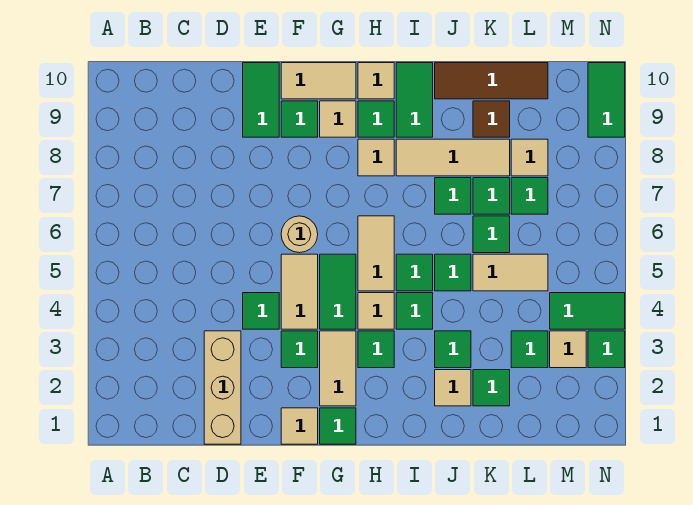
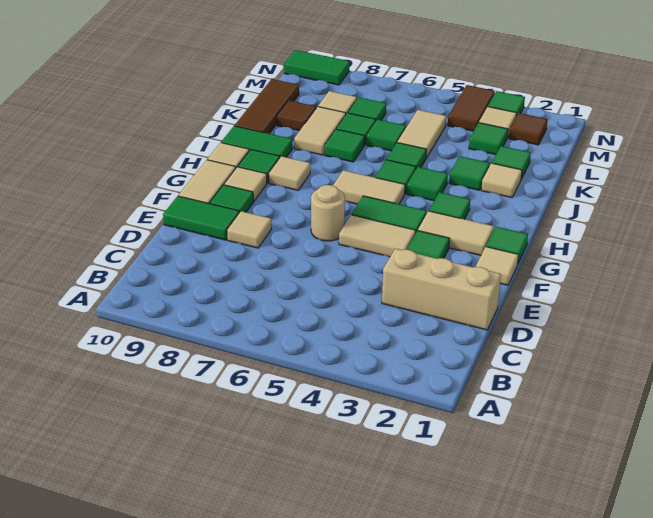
green tile E4 level 1 -> none
tan tile H4 level 1 -> tan tile E8 level 1
tan tile I8:K8 level 1 -> tan tile J8:K8 level 1
none -> brown tile M2 level 1
green tile M4:N4 level 1 -> brown tile M4:N4 level 1

